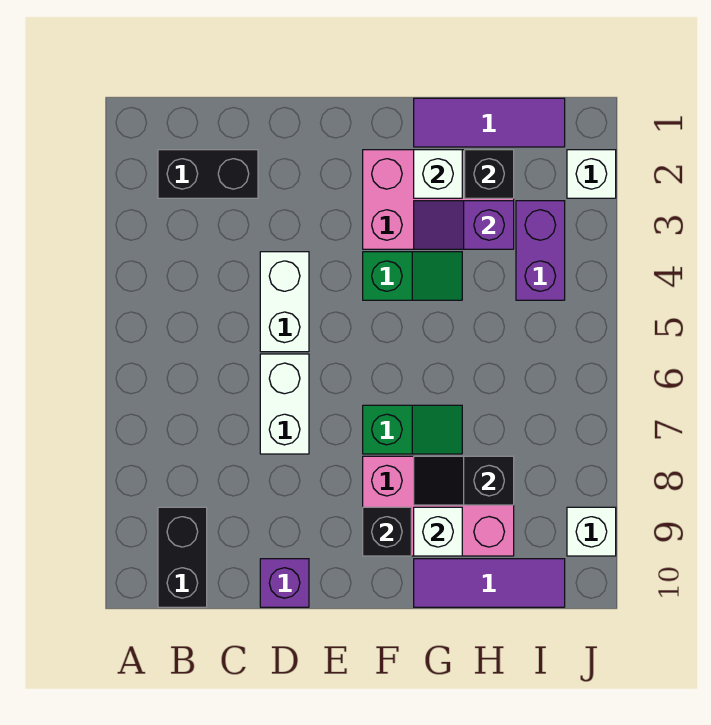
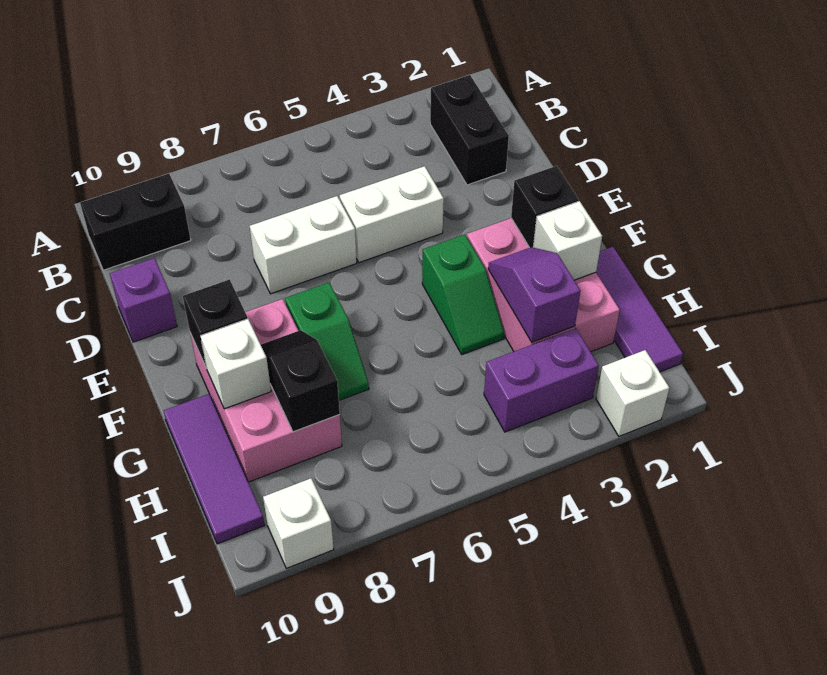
black brick H2 level 2 -> black brick F2 level 2

